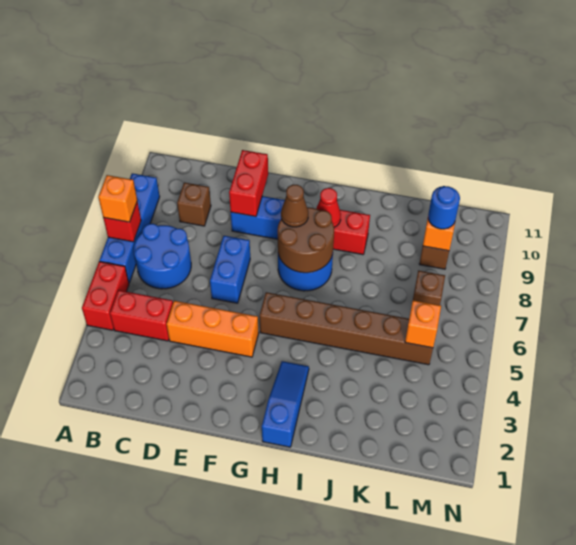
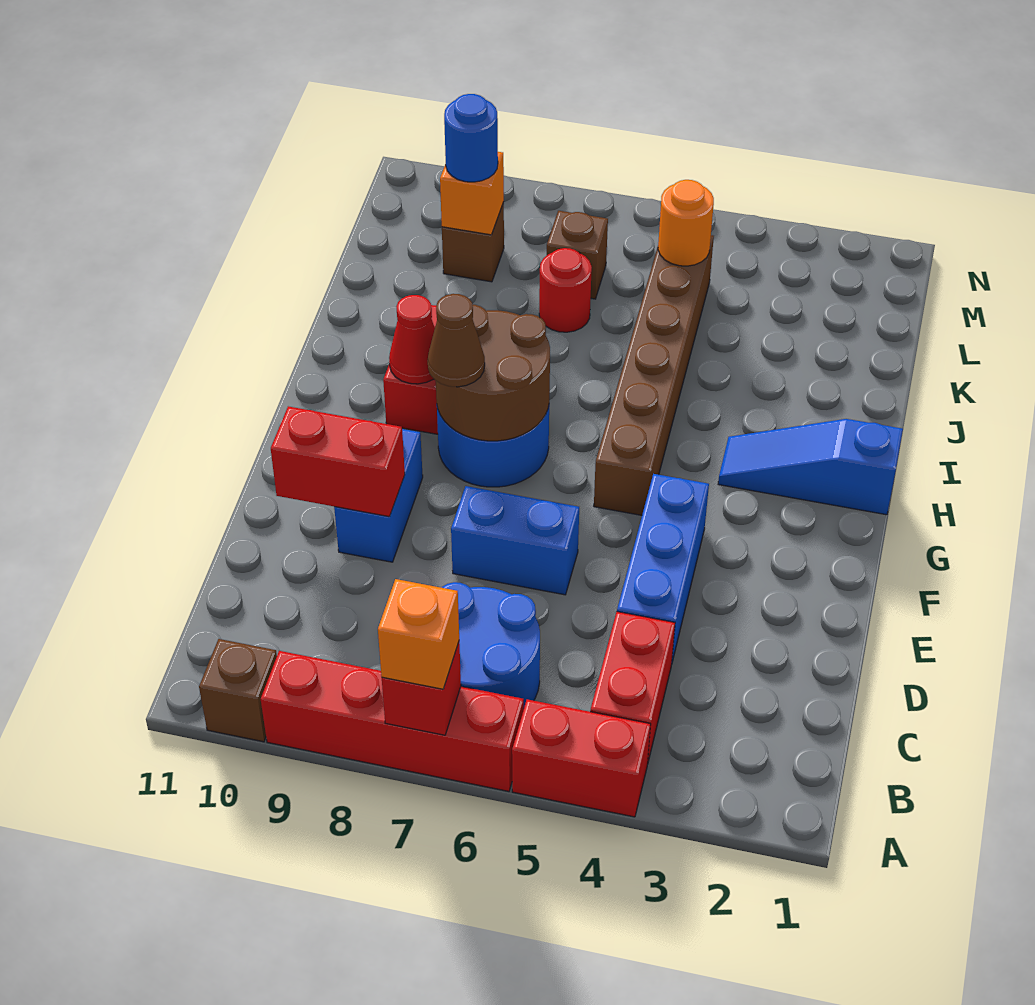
blue brick A6:A9 level 1 -> red brick A6:A9 level 1
brown brick C9 level 1 -> brown brick A10 level 1
orange brick D4:F4 level 1 -> blue brick D4:F4 level 1
none -> red round brick K7 level 1
orange brick L5 level 2 -> orange round brick L5 level 2

